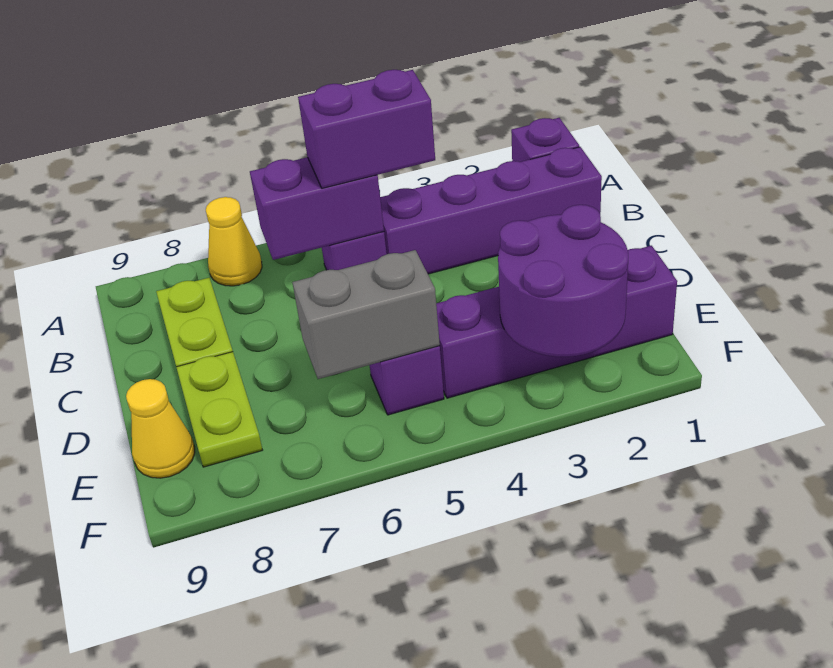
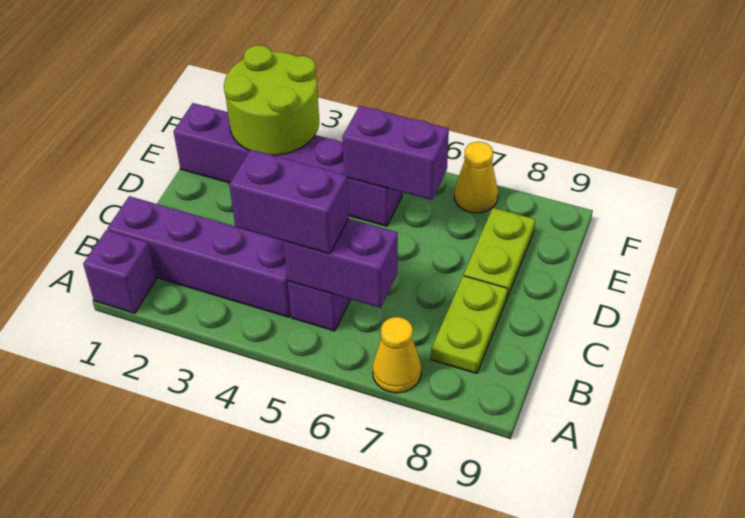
purple round brick E2:F3 level 2 -> lime round brick E2:F3 level 2
grey brick E5:E6 level 2 -> purple brick E5:E6 level 2
yellow cone E9 level 1 -> yellow cone F7 level 1

